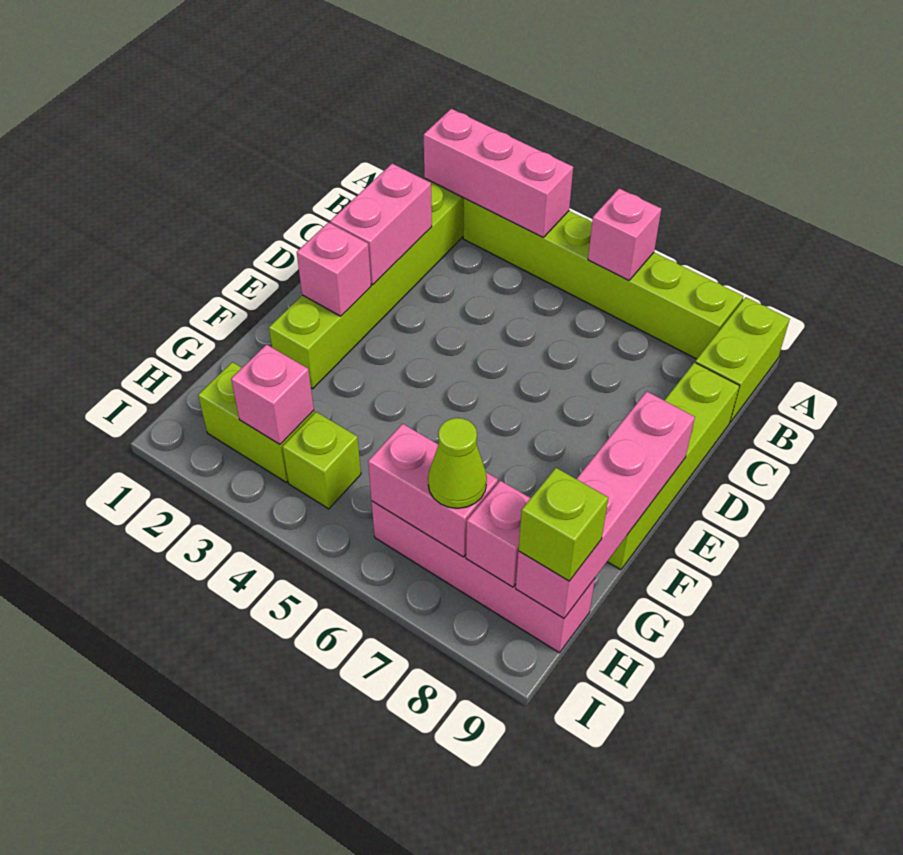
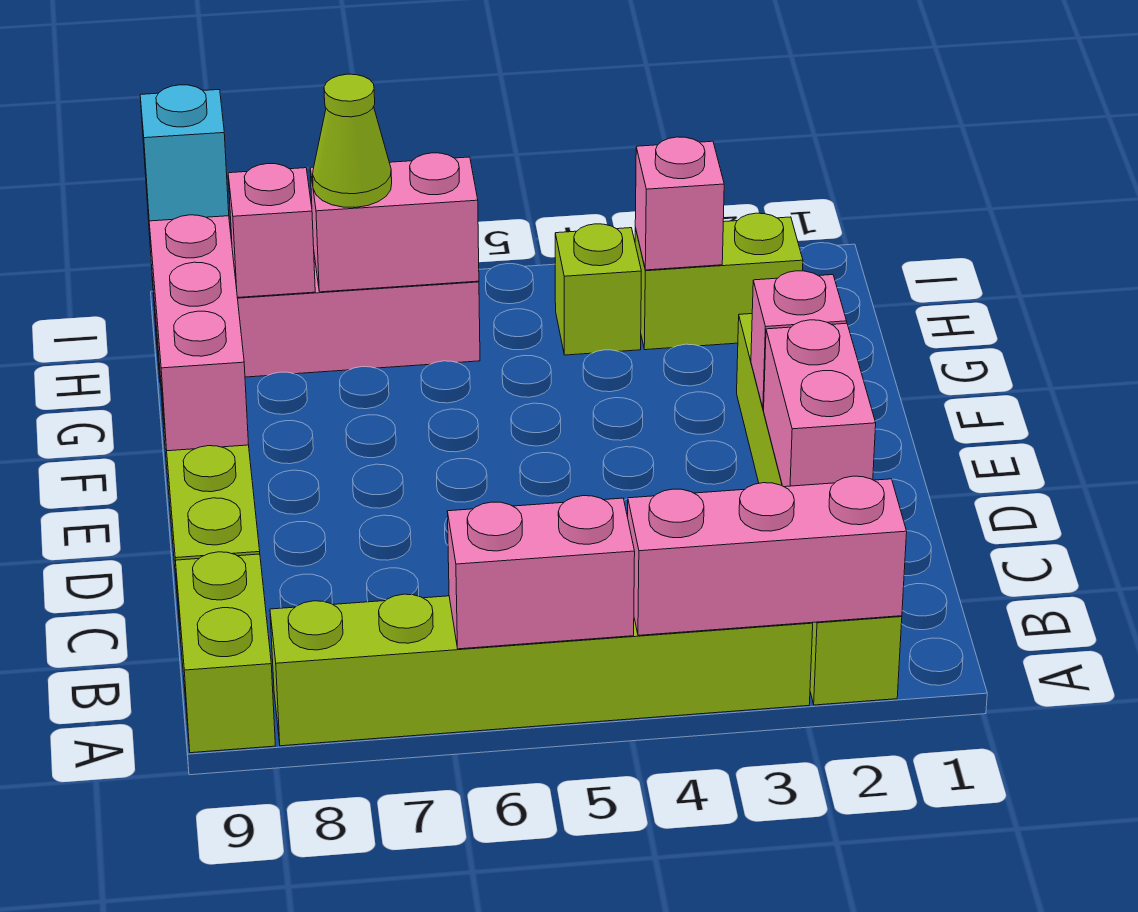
pink brick A6 level 2 -> pink brick A5:A6 level 2
lime brick H9 level 3 -> cyan brick H9 level 3

